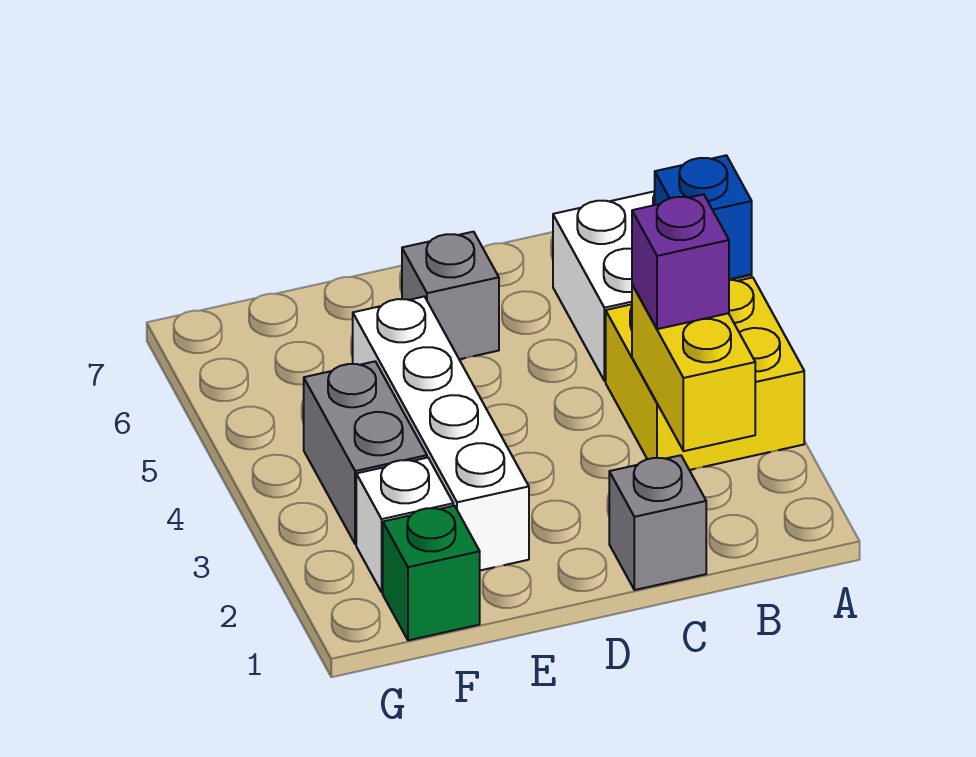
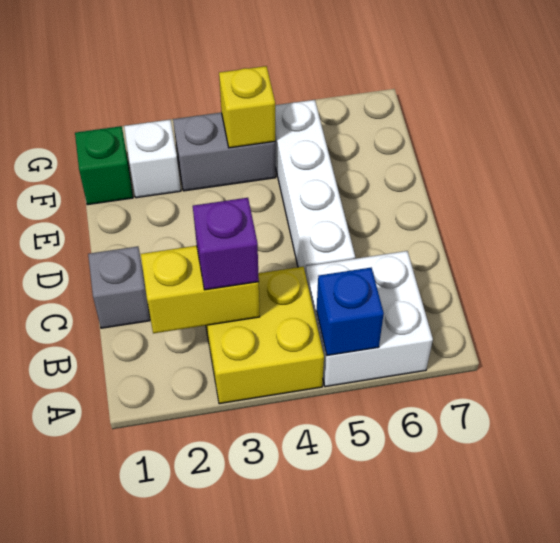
grey brick D6 level 1 -> none
white brick E2:E5 level 1 -> white brick C5:F5 level 1
none -> yellow brick F4 level 2

